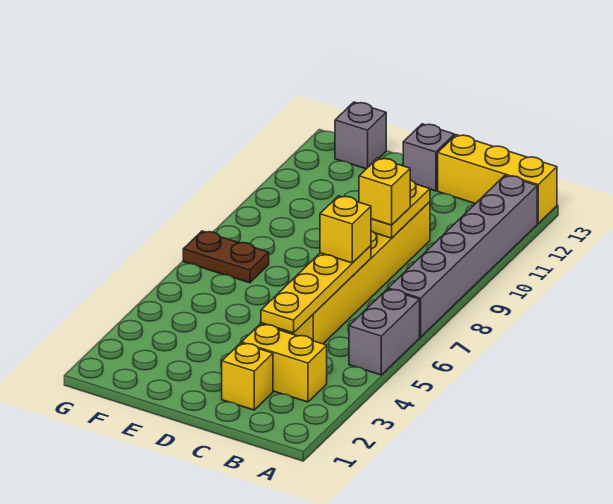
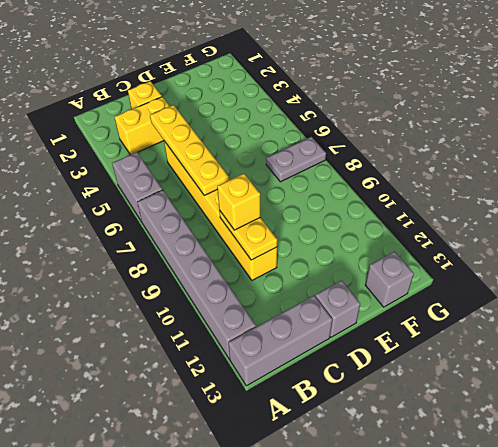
yellow brick A13:C13 level 1 -> grey brick A13:C13 level 1
yellow brick C7 level 3 -> none
brown plate F7:G7 level 1 -> grey plate F7:G7 level 1

